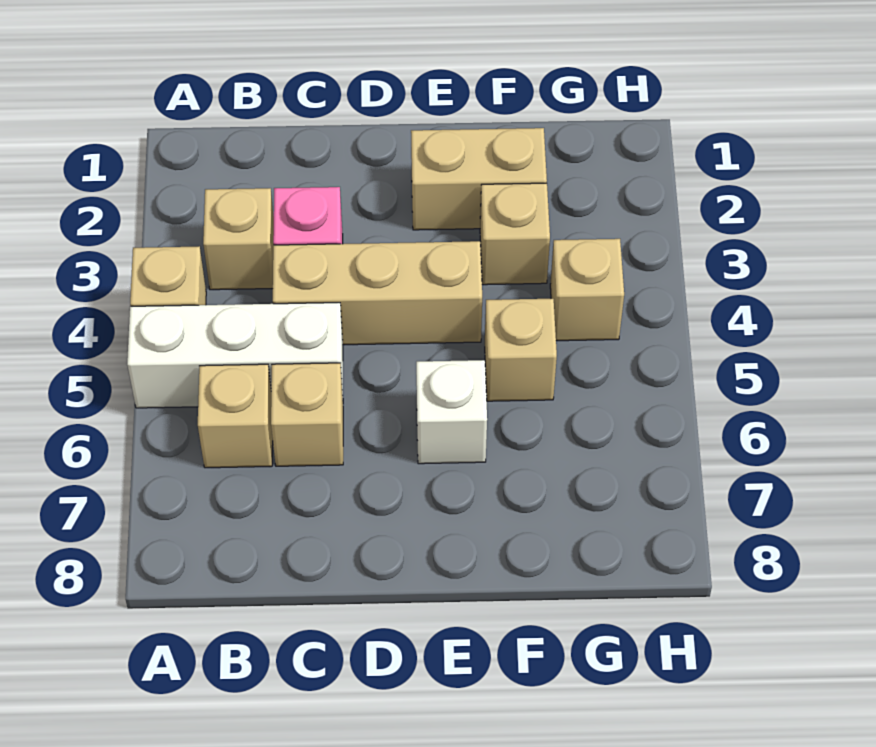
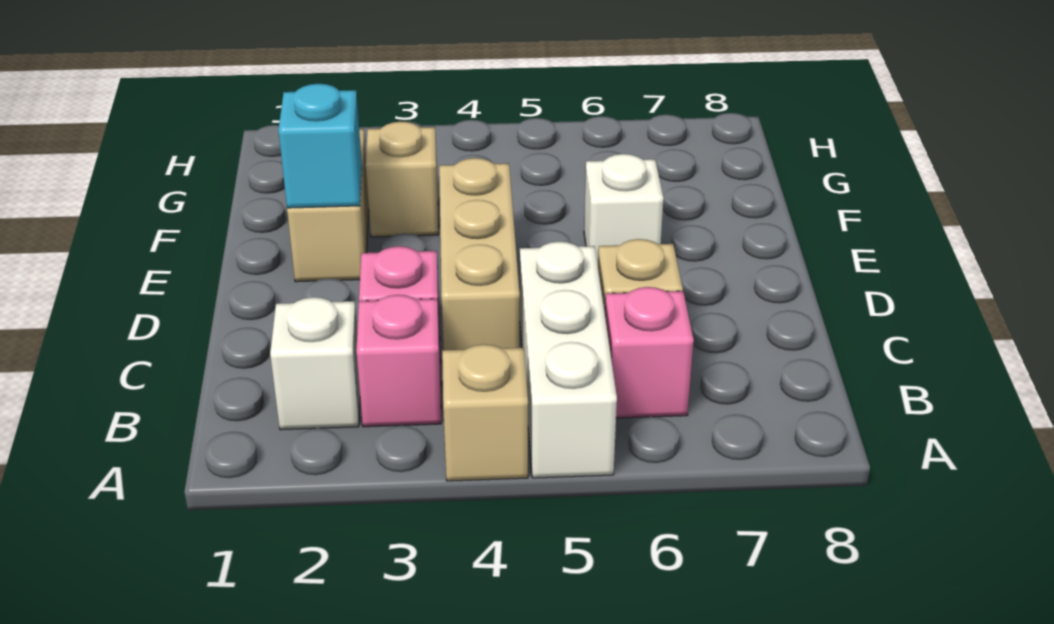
none -> white brick B2 level 1
tan brick B3 level 1 -> pink brick B3 level 1
tan brick B6 level 1 -> pink brick B6 level 1
none -> cyan brick E2 level 2
tan brick F5 level 1 -> none
tan brick G4 level 1 -> none

